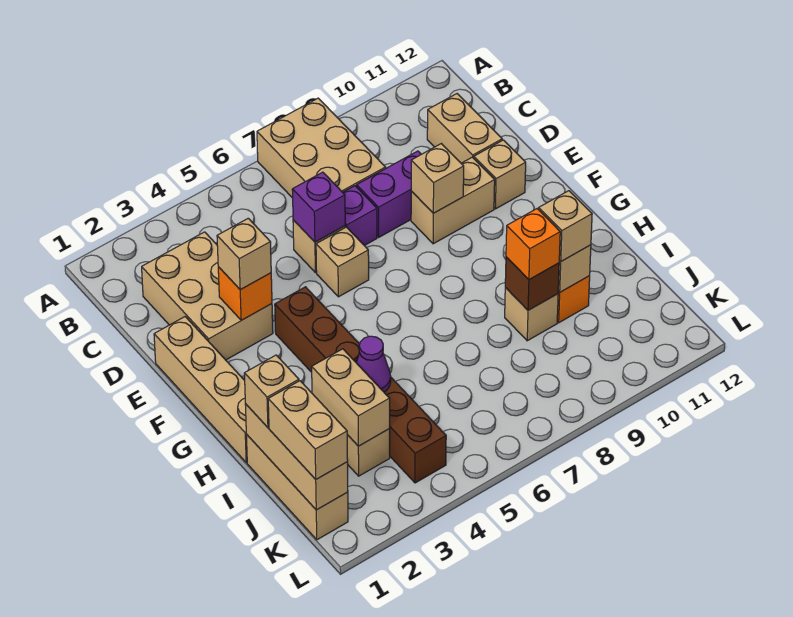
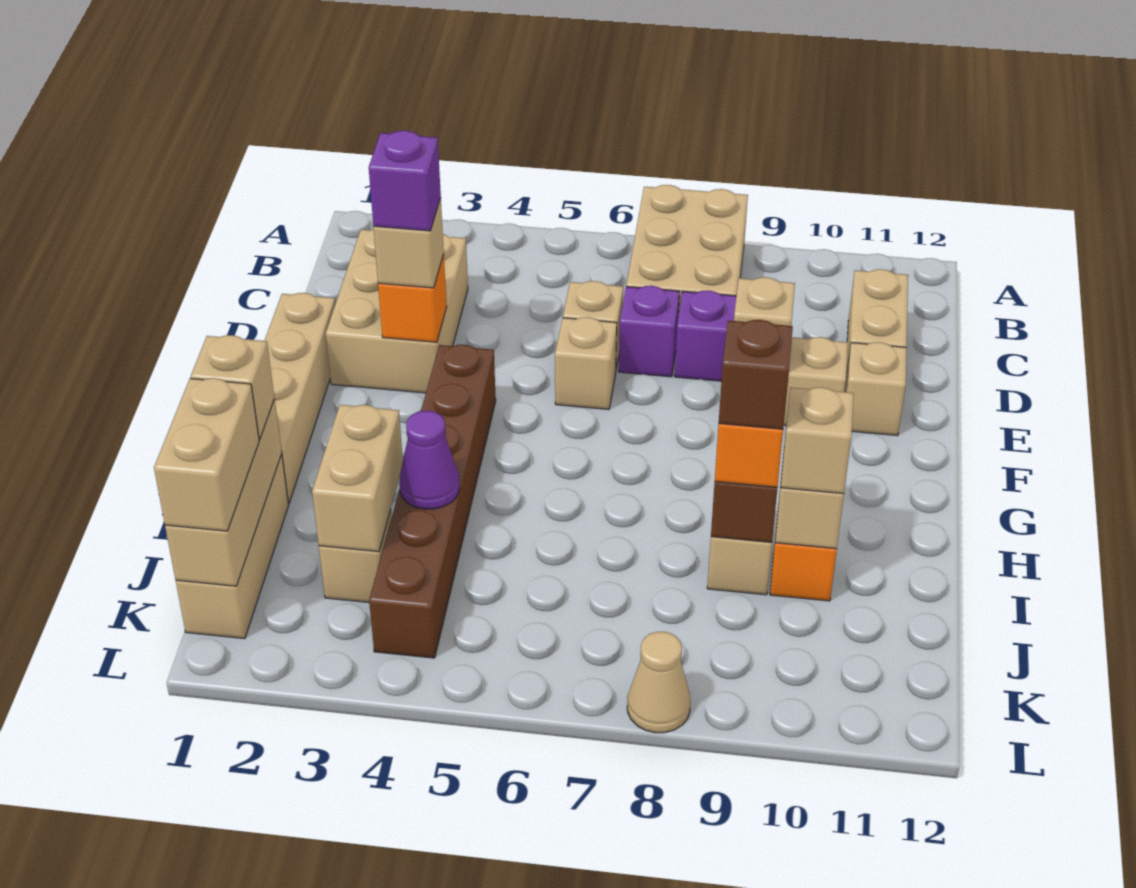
purple brick D6 level 2 -> purple brick E3 level 4
none -> brown brick I9 level 4
none -> tan cone L8 level 1

